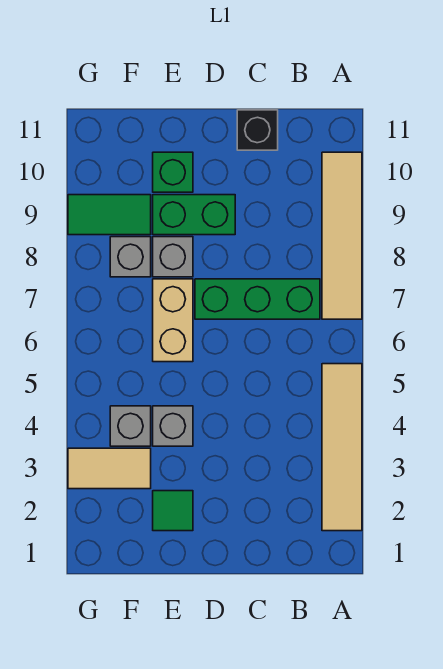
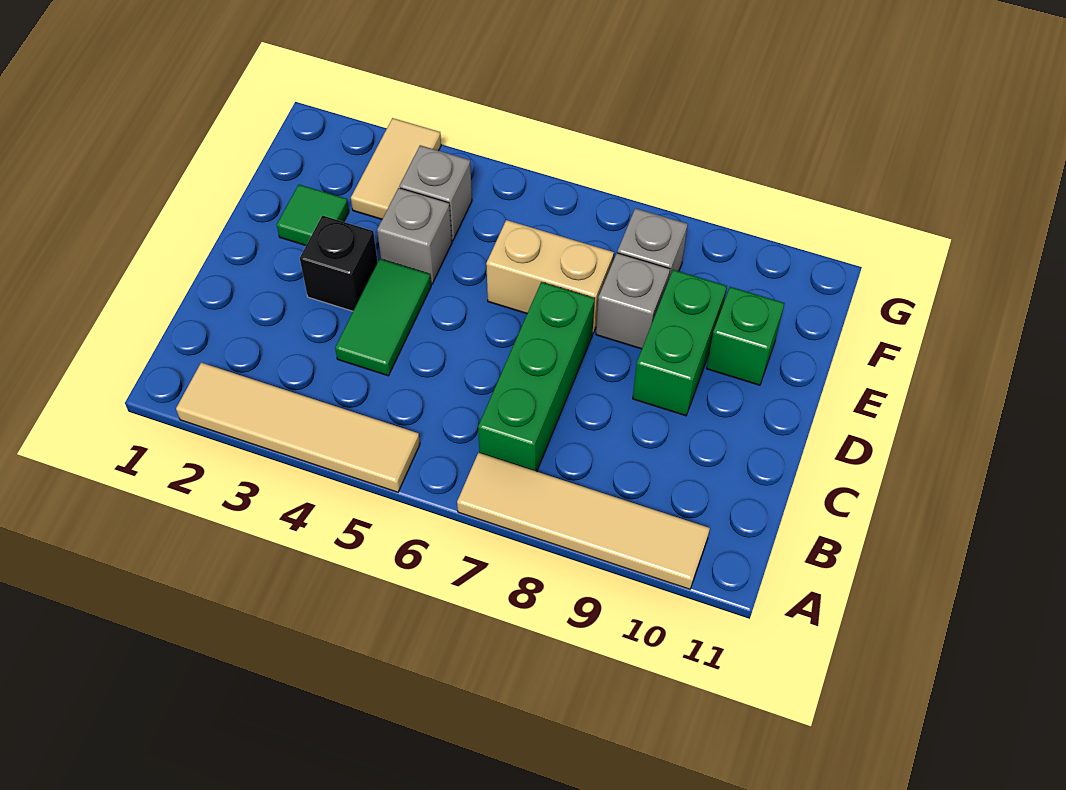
black brick C11 level 1 -> black brick D3 level 1
green tile F9:G9 level 1 -> green tile C4:D4 level 1

